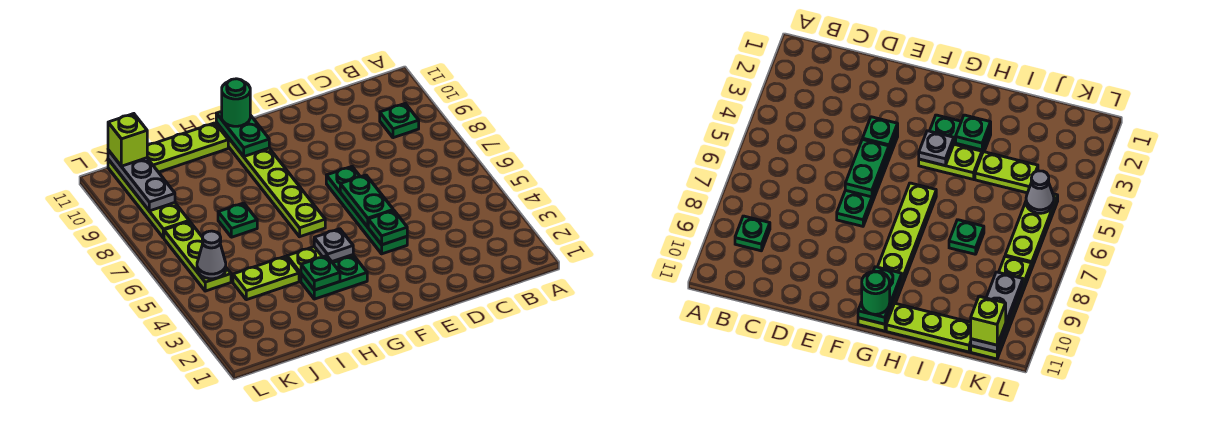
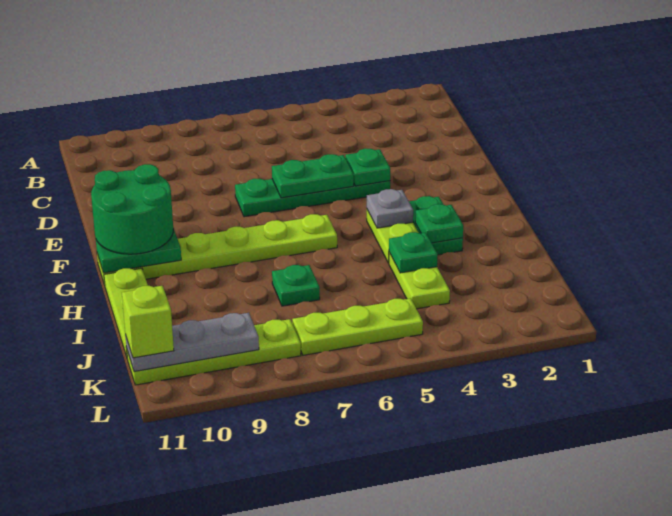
green plate B9 level 1 -> green plate I4 level 2
green round brick G11 level 3 -> green round brick F10:G11 level 3
grey cone K5 level 2 -> none

